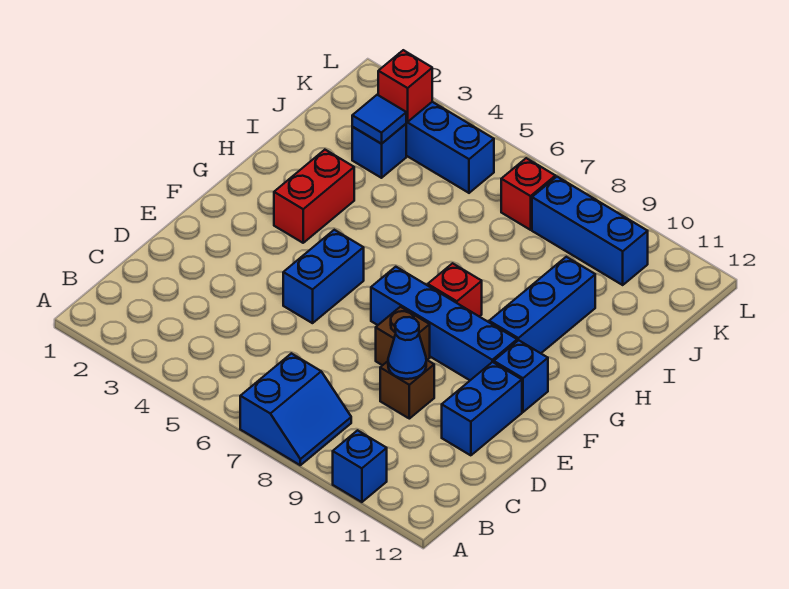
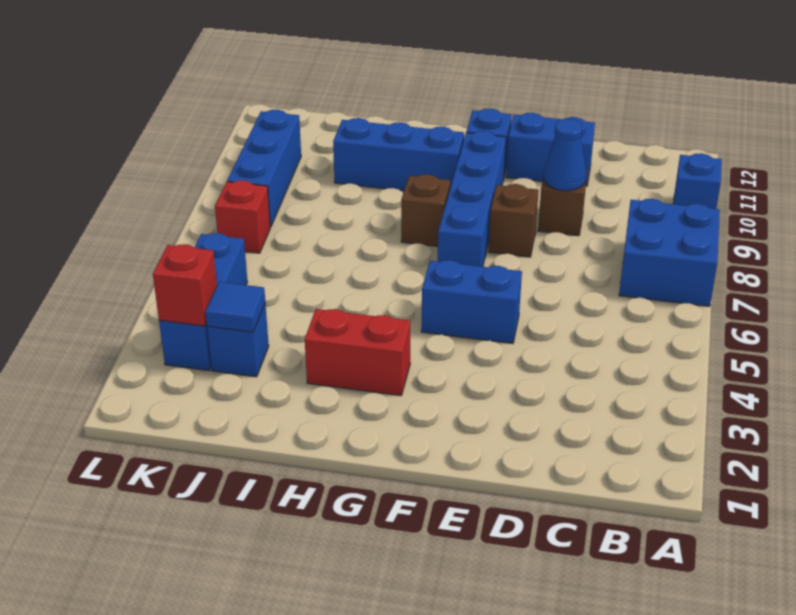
blue slope A7:B8 level 1 top 7 -> blue brick A7:B8 level 1
red brick G8 level 1 -> brown brick G8 level 1

